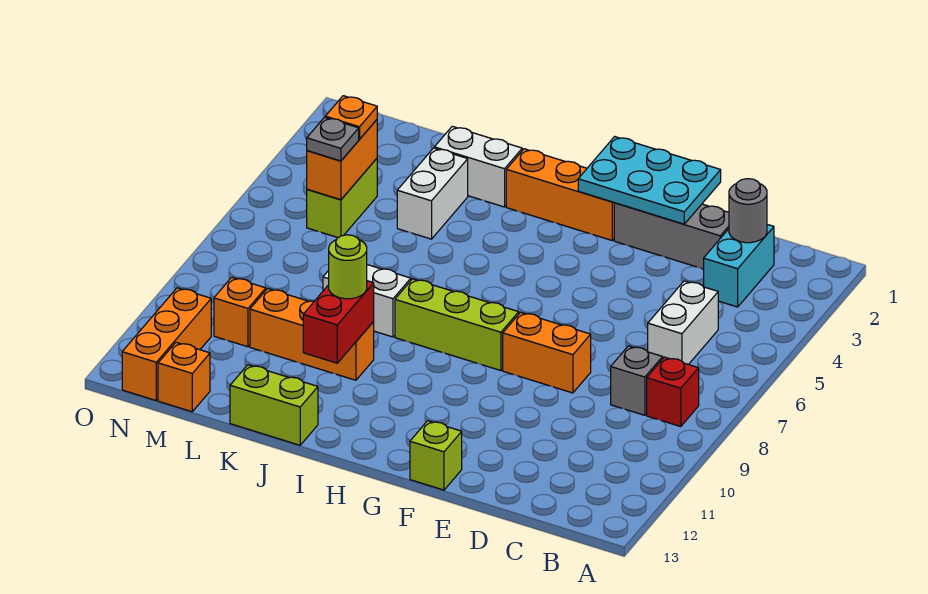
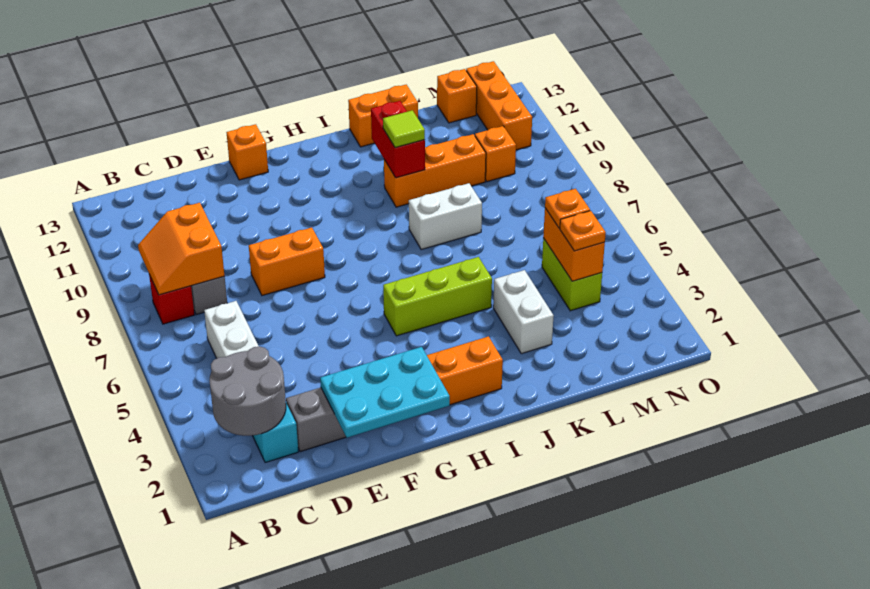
none -> orange slope B8:C9 level 2 top C
grey round brick C2 level 2 -> grey round brick B2:C3 level 2
lime brick F13 level 1 -> orange brick F13 level 1
lime brick G8:I8 level 1 -> lime brick H5:J5 level 1
white brick J2:K2 level 1 -> none
lime round brick J10 level 3 -> lime tile J10 level 3
lime brick J13:K13 level 1 -> orange brick J13:K13 level 1
grey plate M5 level 3 -> orange plate M5 level 3

